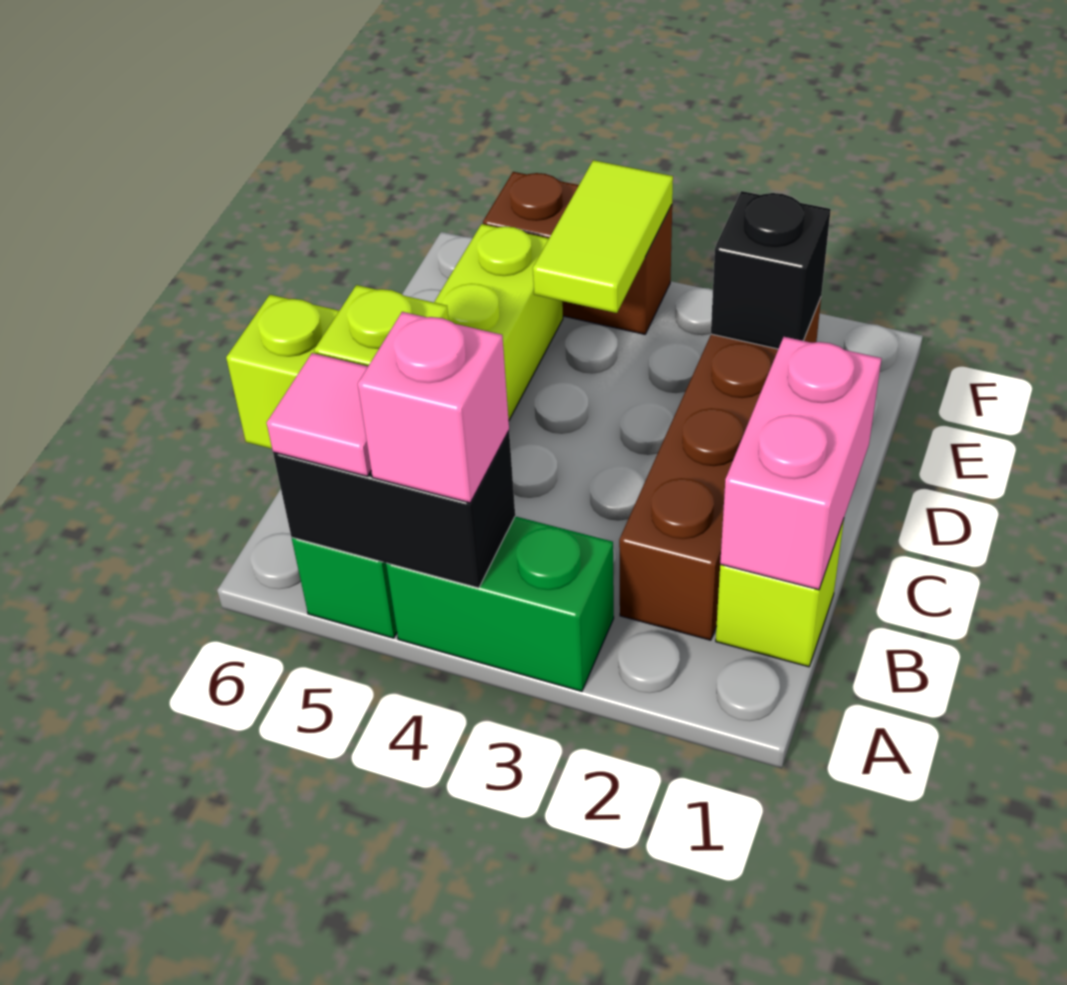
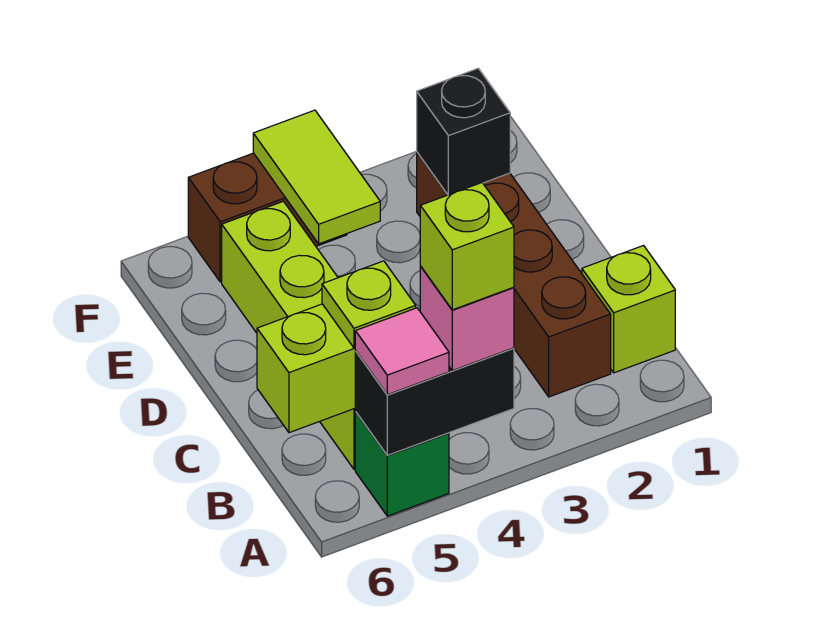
green brick A3:A4 level 1 -> none
none -> lime brick A4 level 4
pink brick B1:C1 level 2 -> none

